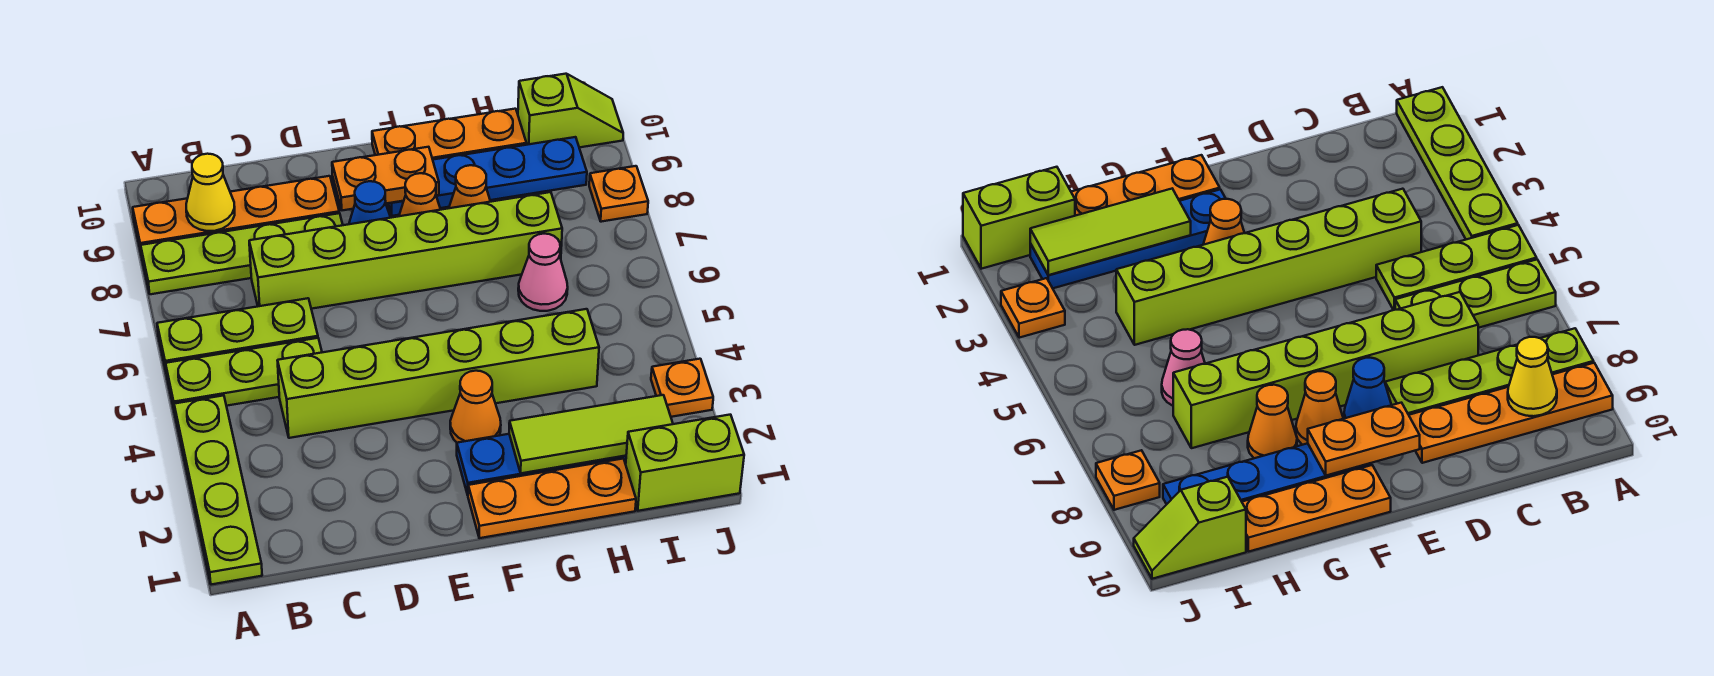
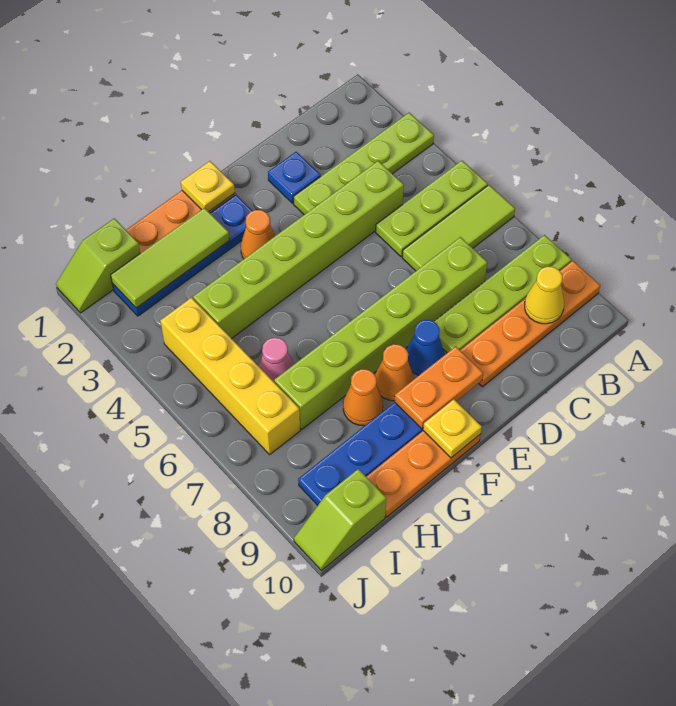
lime plate A1:A4 level 1 -> lime plate A3:D3 level 1
lime plate A6:C6 level 1 -> lime tile A6:C6 level 1
none -> blue plate D2 level 1
none -> yellow plate F1 level 2
none -> yellow plate F10 level 2
lime brick I1:J1 level 1 -> lime slope I1:J1 level 1 top I
none -> yellow brick I4:I7 level 1
orange plate J3 level 1 -> none
orange plate J8 level 1 -> none

